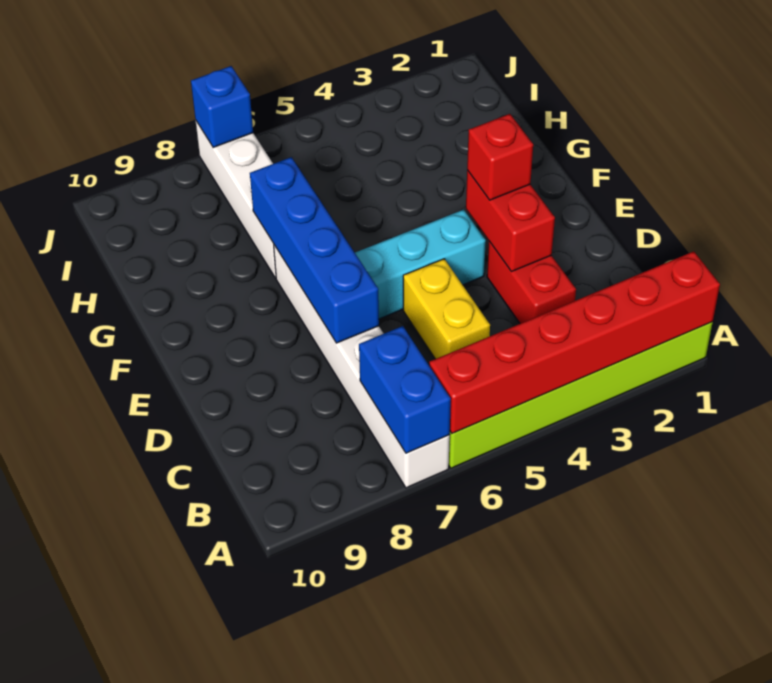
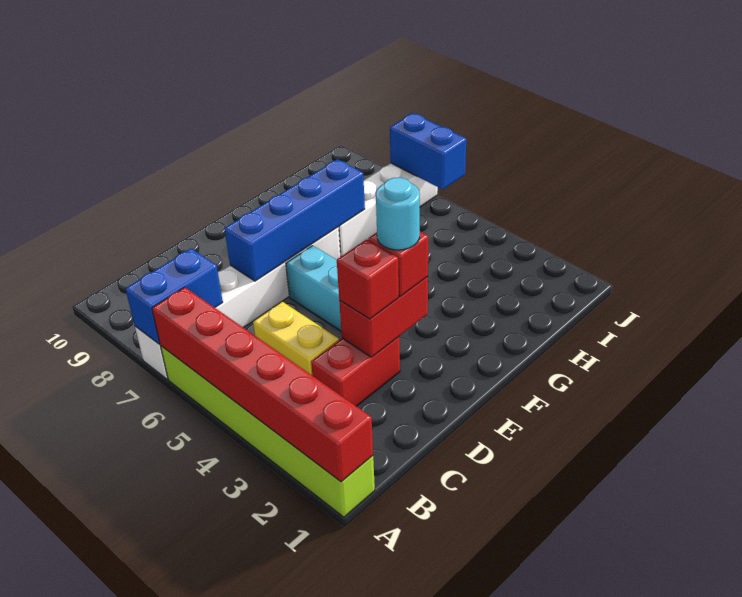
yellow brick C5:D5 level 1 -> yellow brick C4:C5 level 1
none -> red brick D3 level 3
none -> cyan round brick E3 level 4
blue brick J7 level 2 -> blue brick J6:J7 level 2

